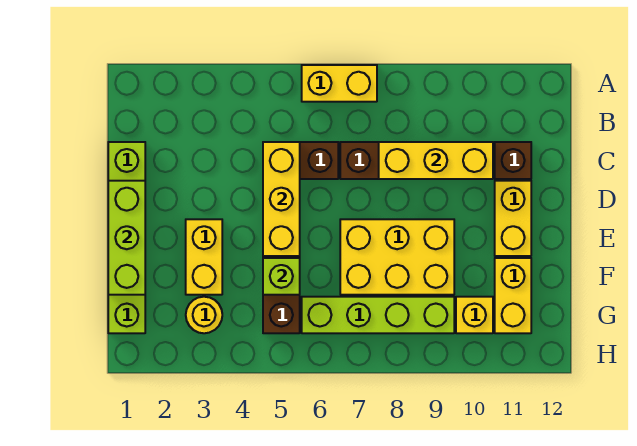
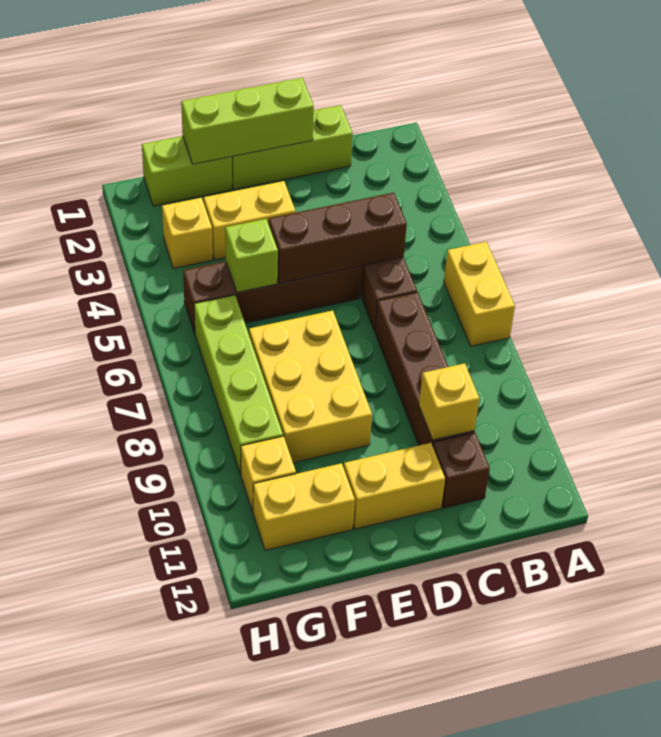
yellow brick C5:E5 level 2 -> brown brick C5:E5 level 2
yellow brick C8:C10 level 2 -> yellow brick C10 level 2
yellow round brick G3 level 1 -> yellow brick G3 level 1

